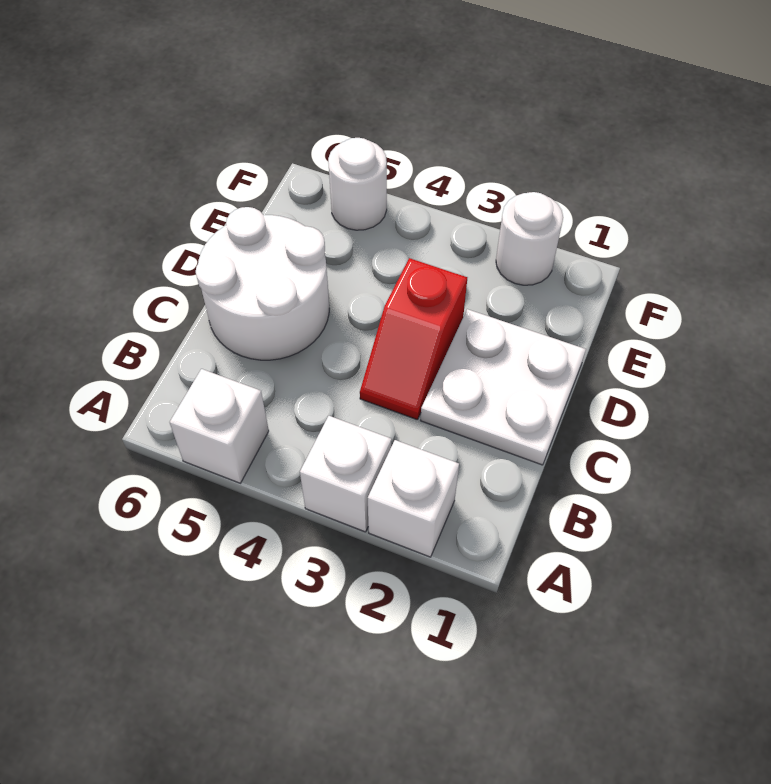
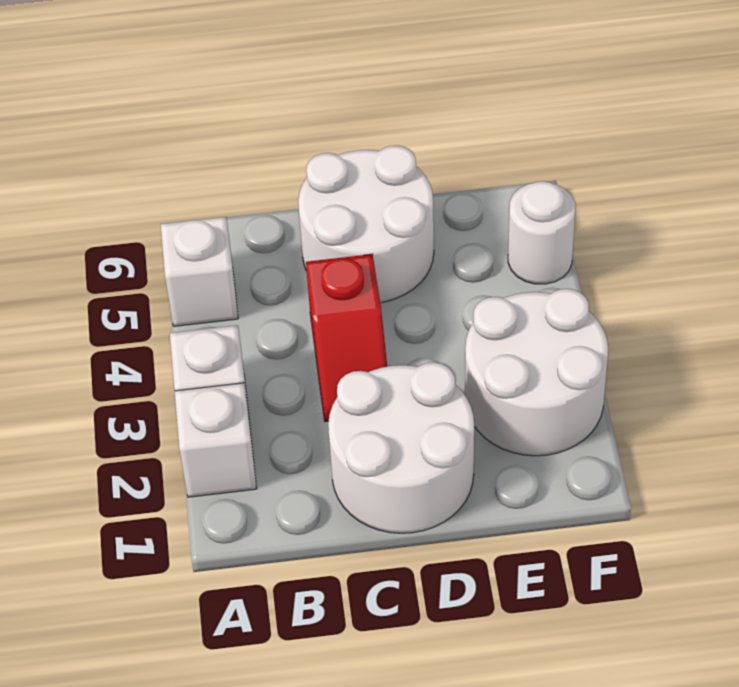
white plate C1:D2 level 1 -> white round brick C1:D2 level 1
red slope C3:D3 level 1 top D -> red slope C3:C4 level 1 top 4
white round brick F2 level 1 -> white round brick E2:F3 level 1

